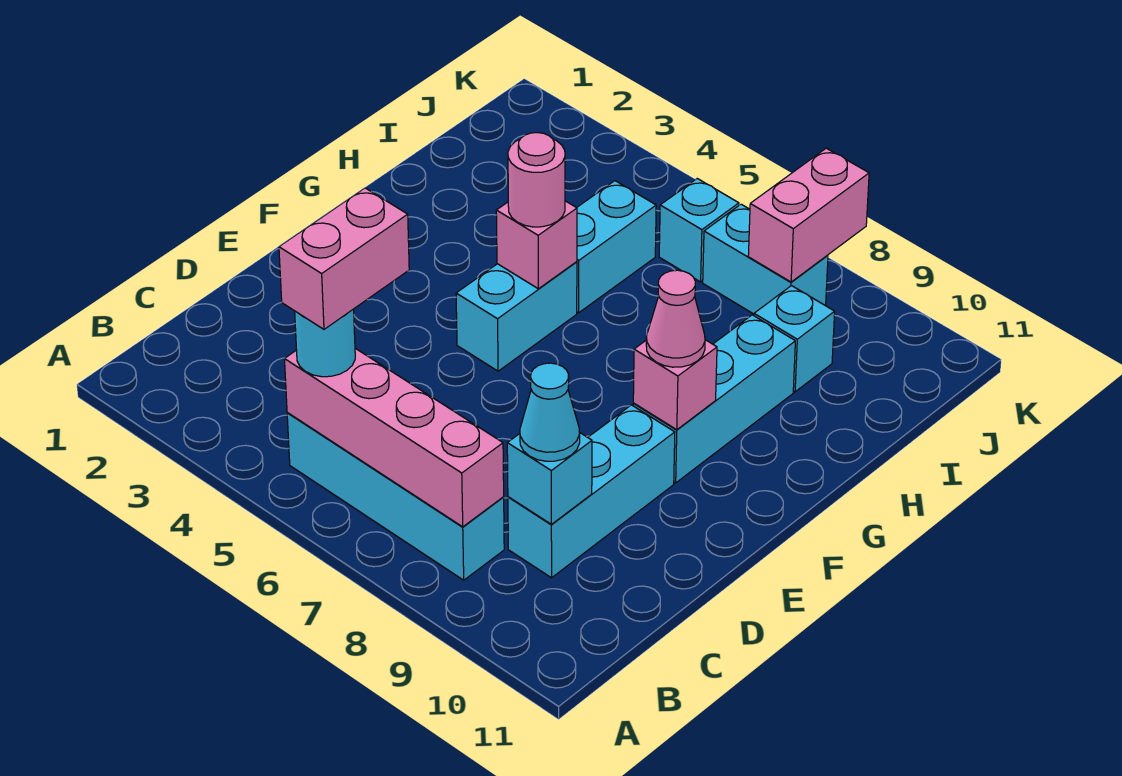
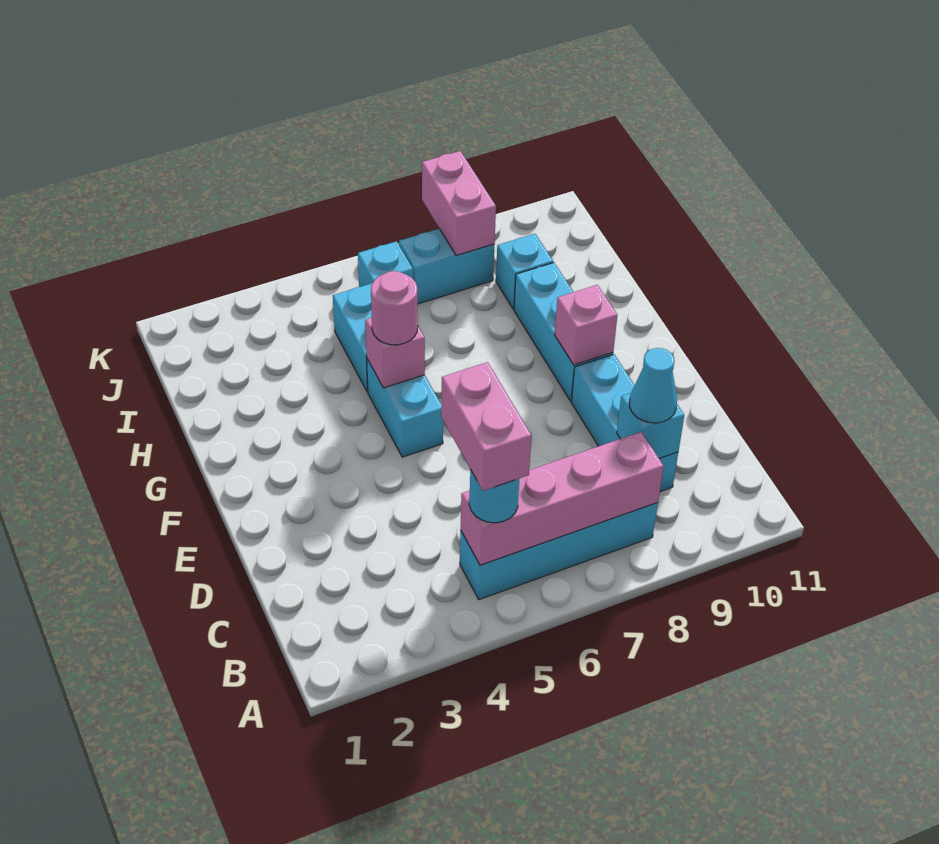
pink cone F9 level 3 -> none

